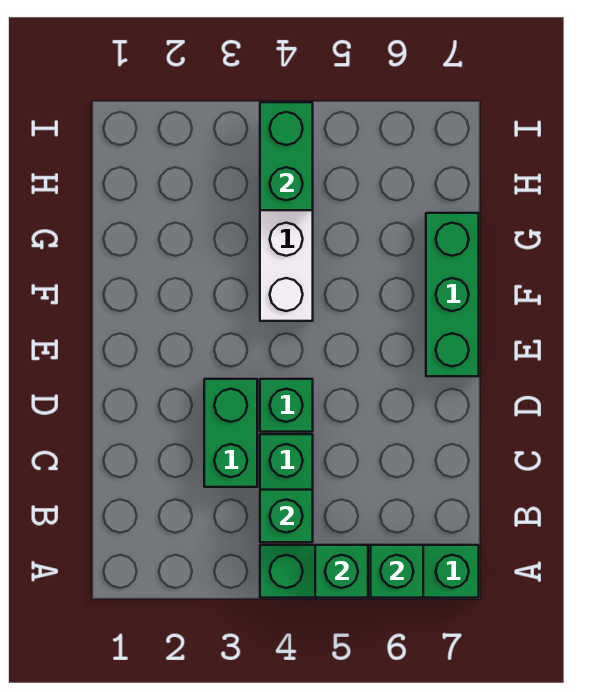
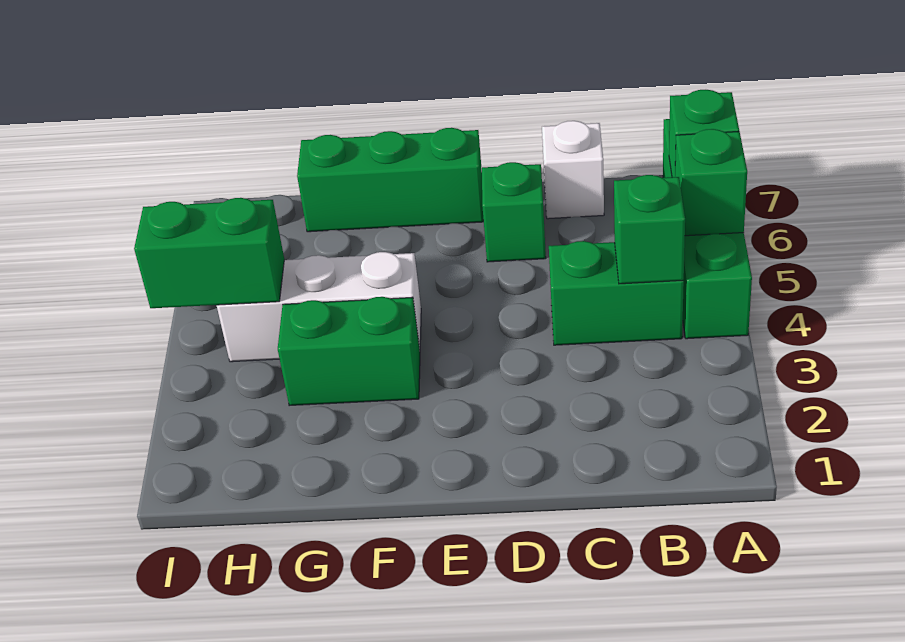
green brick C3:D3 level 1 -> green brick F3:G3 level 1
none -> white brick C7 level 1
green brick D4 level 1 -> green brick D6 level 1

